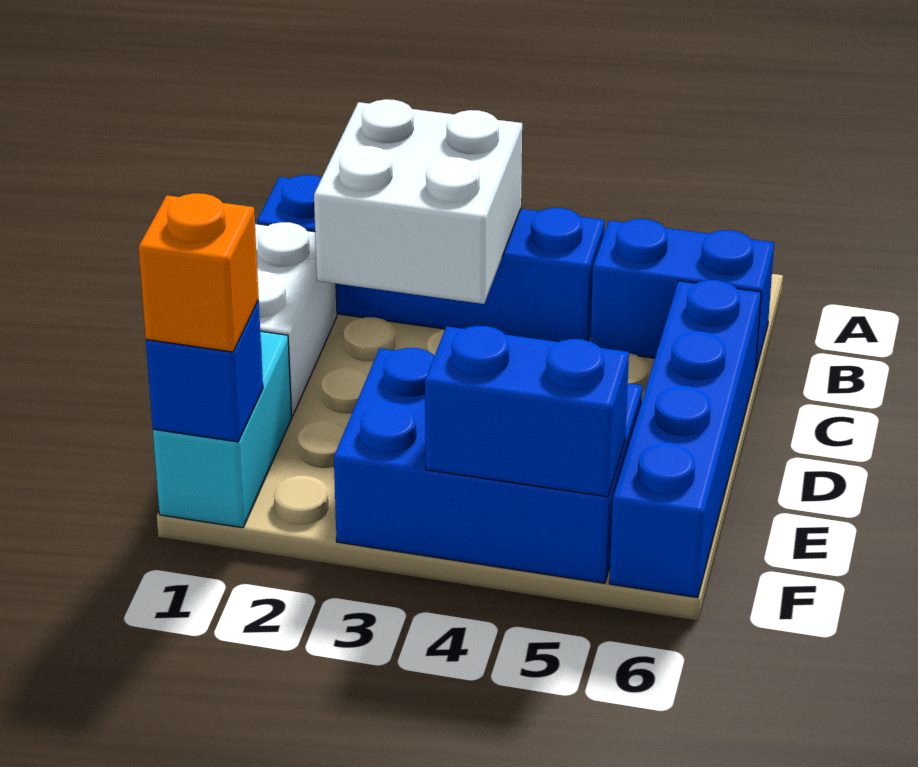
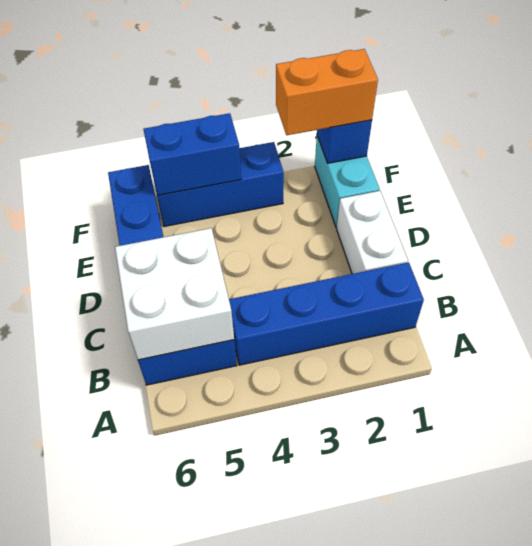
white brick B2:C3 level 2 -> white brick B5:C6 level 2
blue brick E3:F5 level 1 -> blue brick F3:F5 level 1
orange brick F1 level 3 -> orange brick F1:F2 level 3

